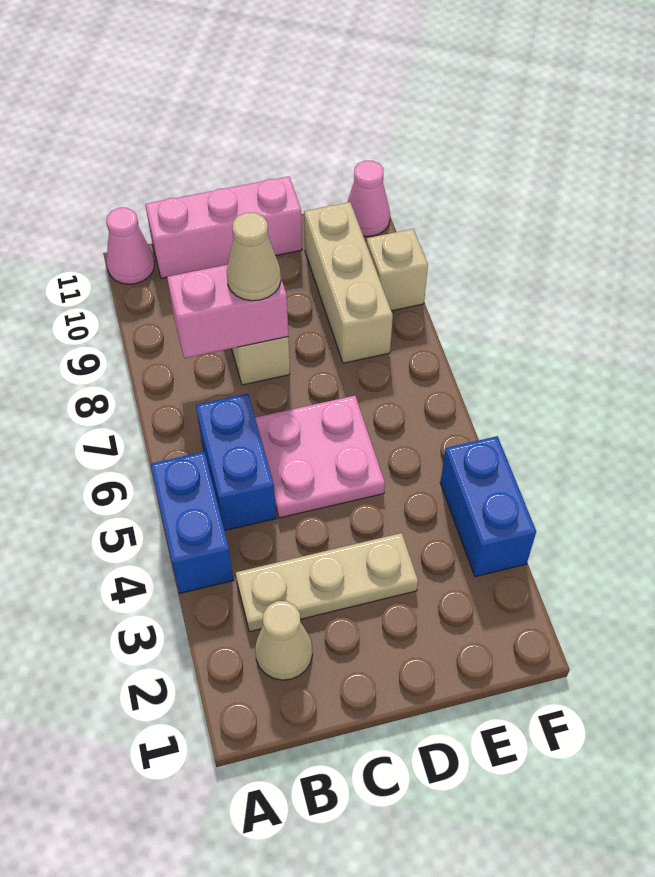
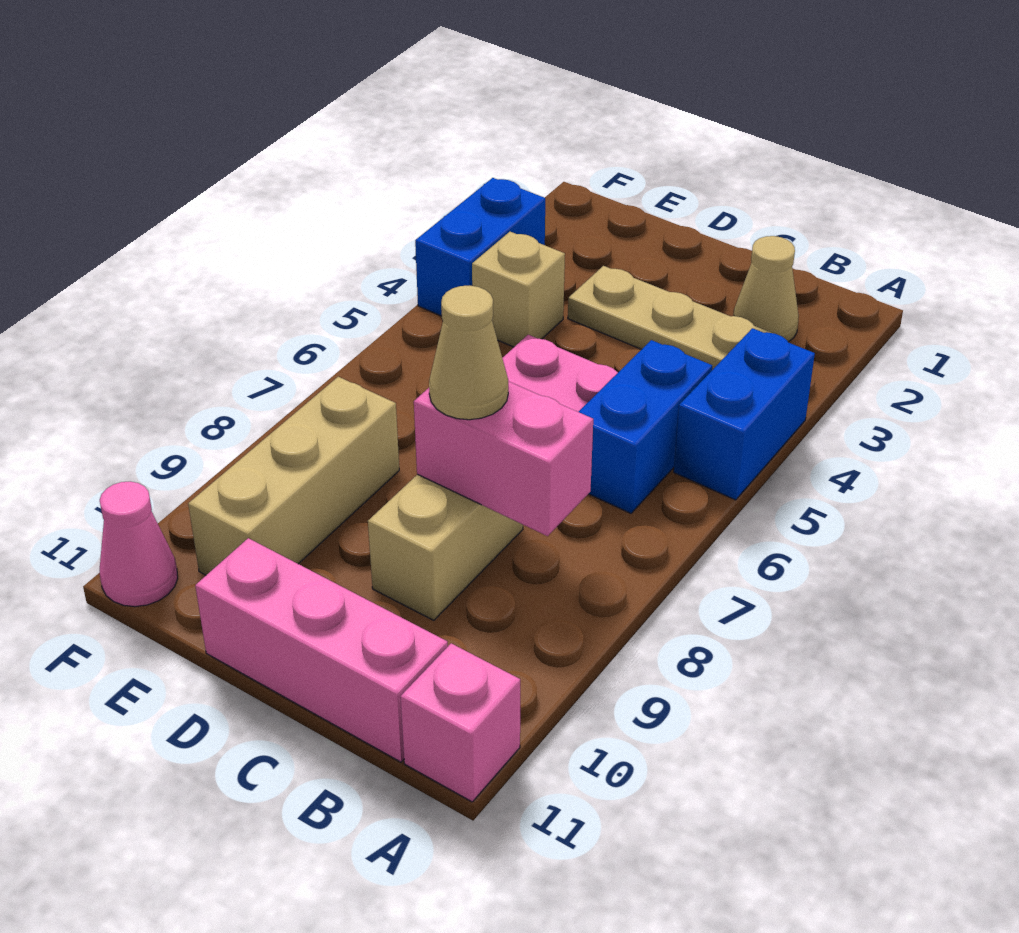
pink cone A11 level 1 -> pink brick A11 level 1
tan brick F9 level 1 -> tan brick E4 level 1

